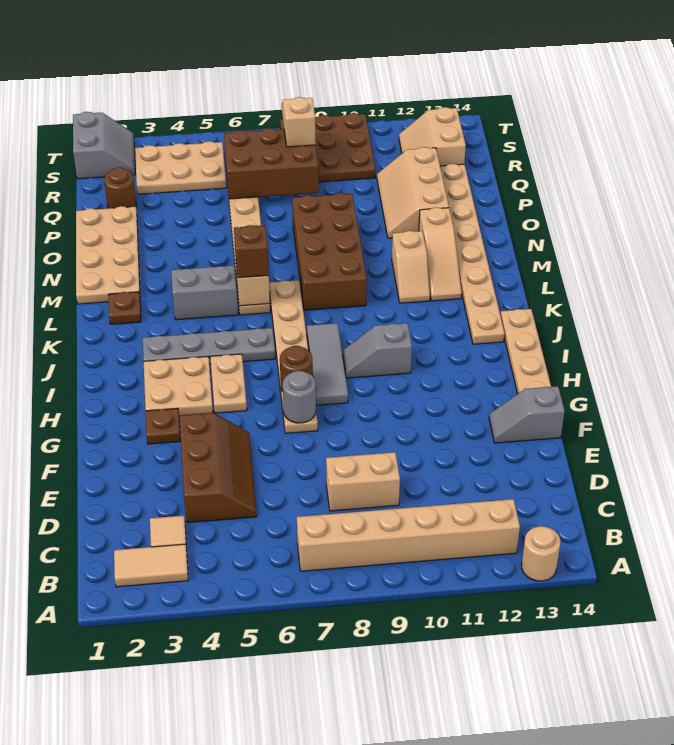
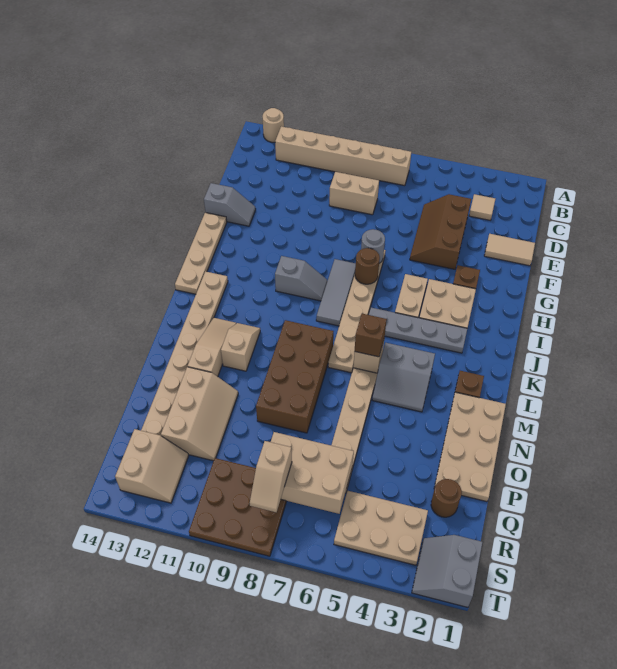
tan tile B2:B3 level 1 -> tan tile E1:E2 level 1
brown brick Q6:R8 level 2 -> tan brick Q6:R8 level 2

